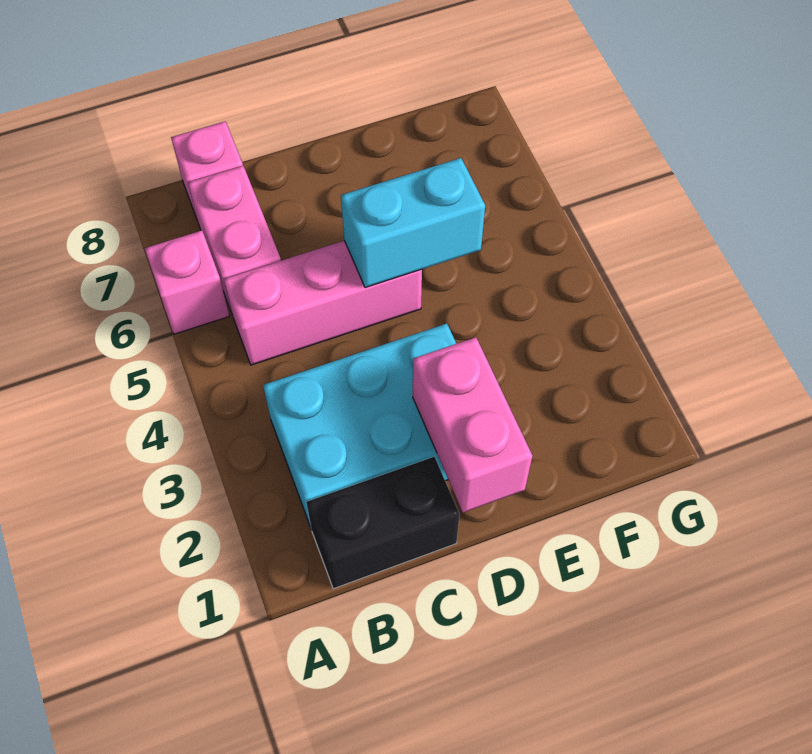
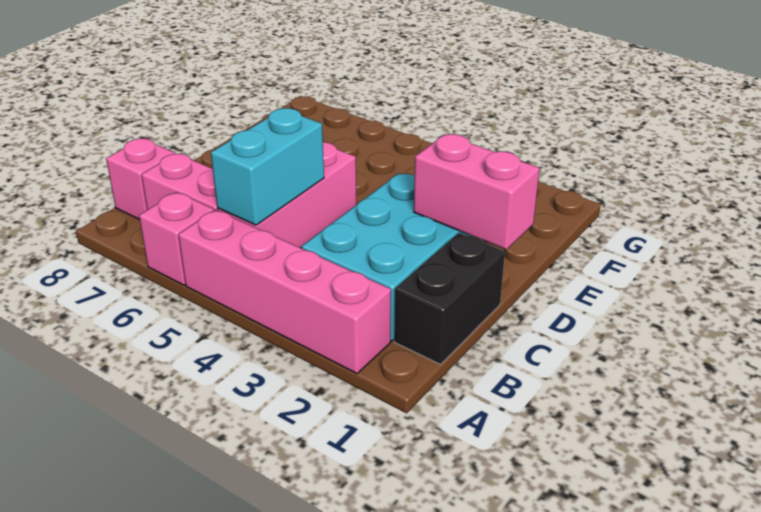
none -> pink brick A2:A5 level 1
cyan brick D5:E5 level 2 -> cyan brick B5:C5 level 2

